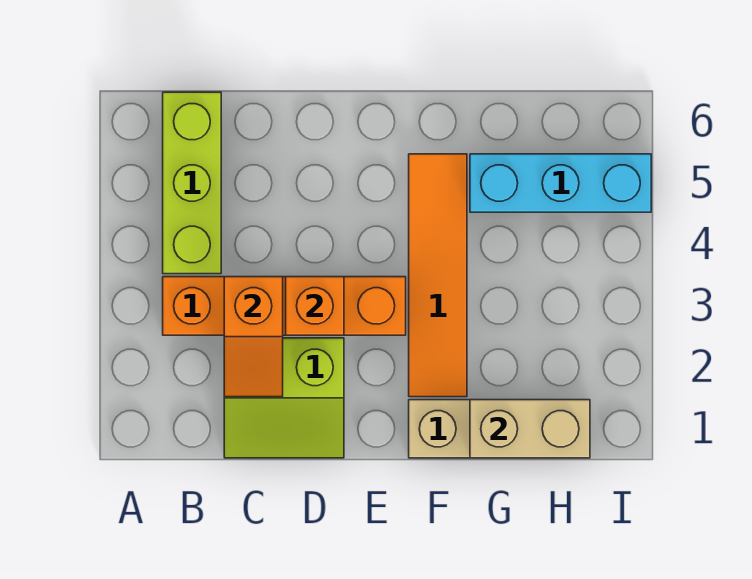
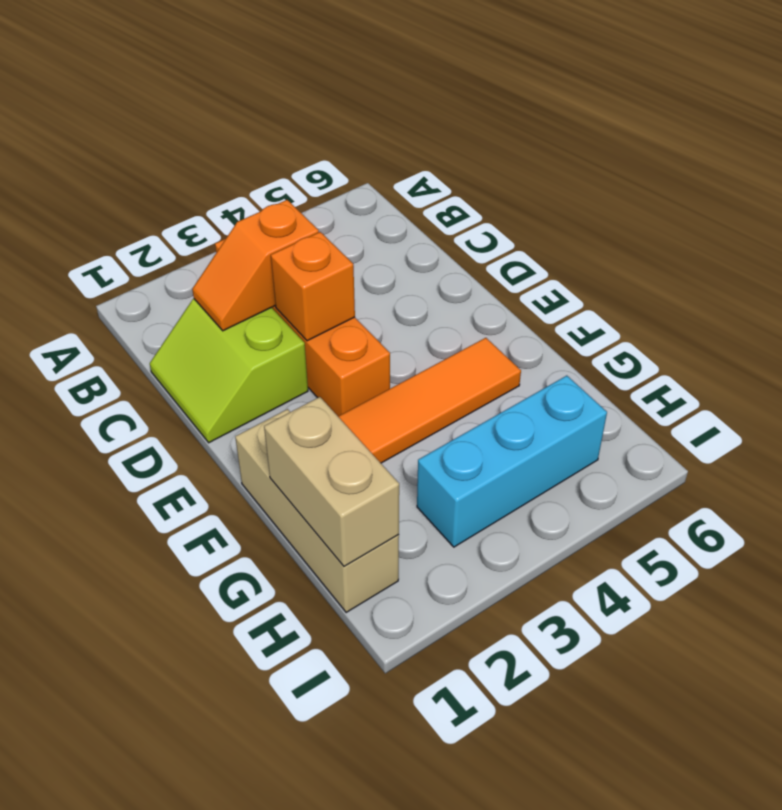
lime brick B4:B6 level 1 -> none
cyan brick G5:I5 level 1 -> cyan brick H3:H5 level 1

